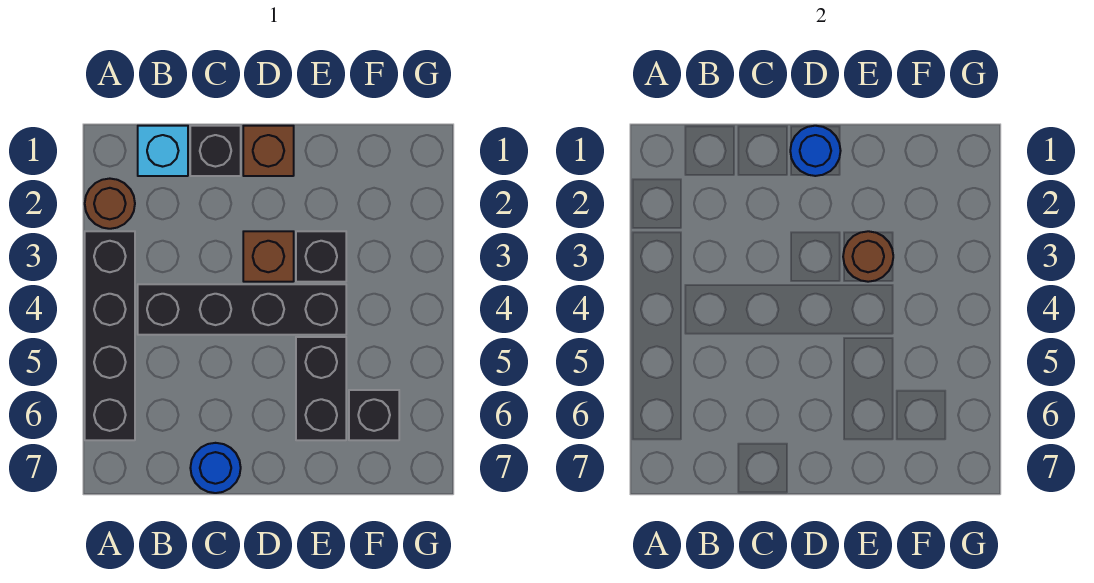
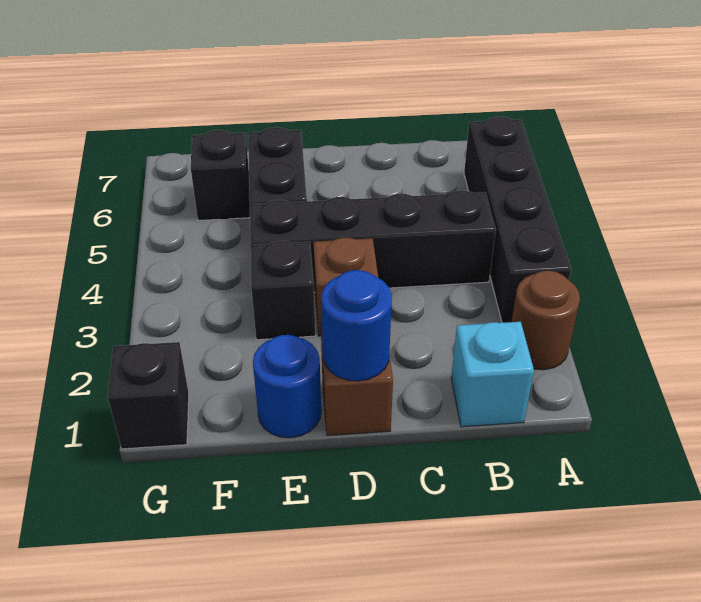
black brick C1 level 1 -> black brick G1 level 1
blue round brick C7 level 1 -> blue round brick E1 level 1
brown round brick E3 level 2 -> none

